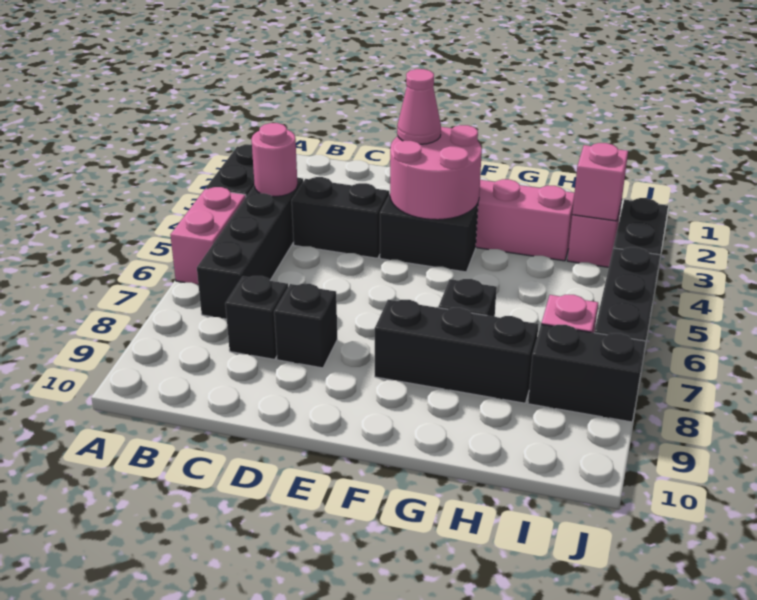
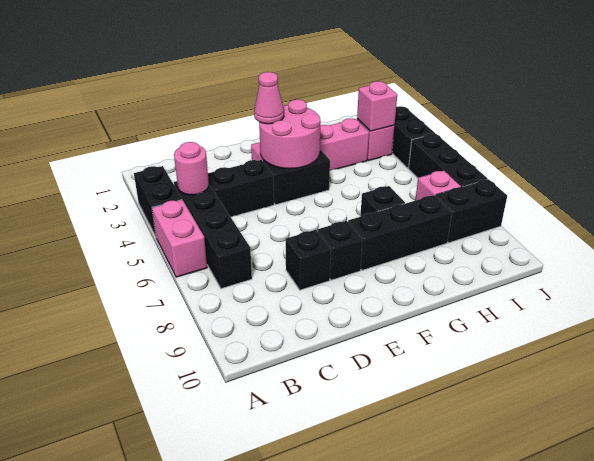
black brick C8 level 1 -> black brick E8 level 1

